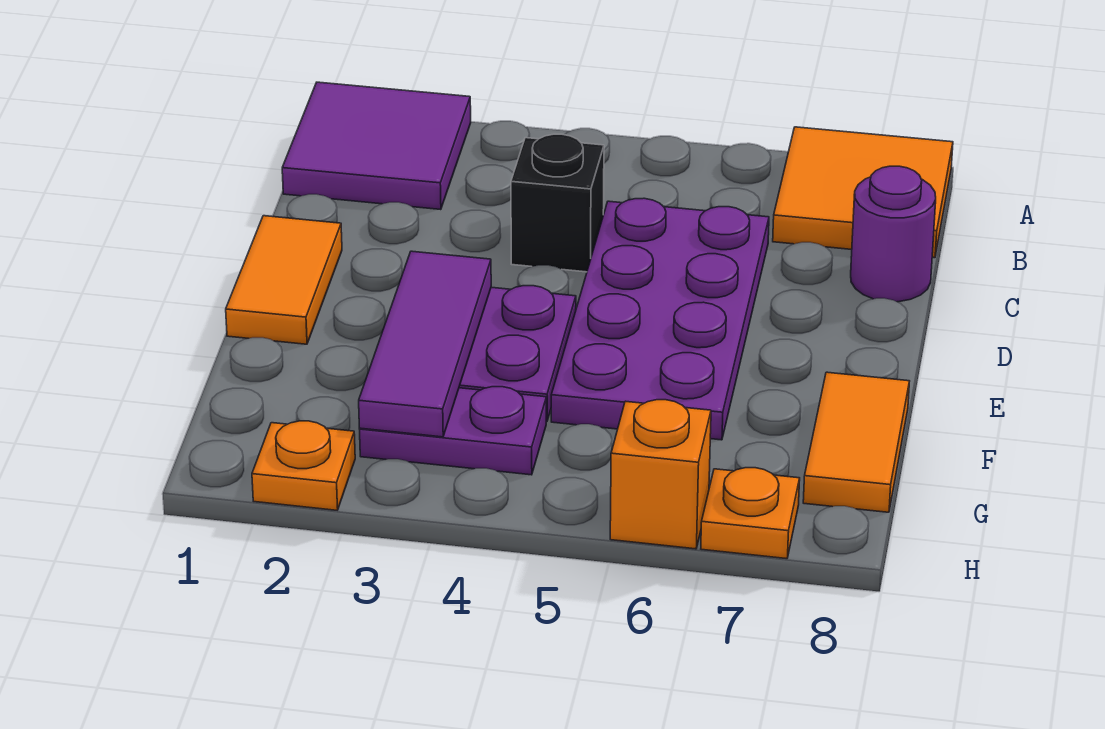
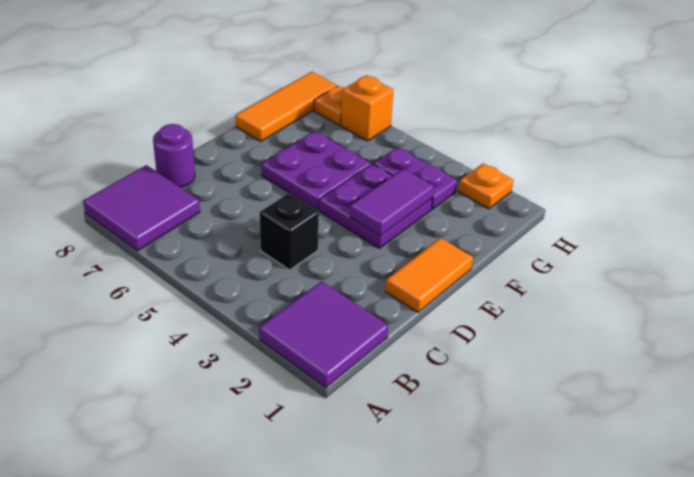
orange tile A7:B8 level 1 -> purple tile A7:B8 level 1
purple plate C5:F6 level 1 -> purple plate E5:F6 level 1
purple tile E3:G3 level 2 -> purple tile E3:F3 level 2
orange tile F8:G8 level 1 -> orange tile F8:H8 level 1

